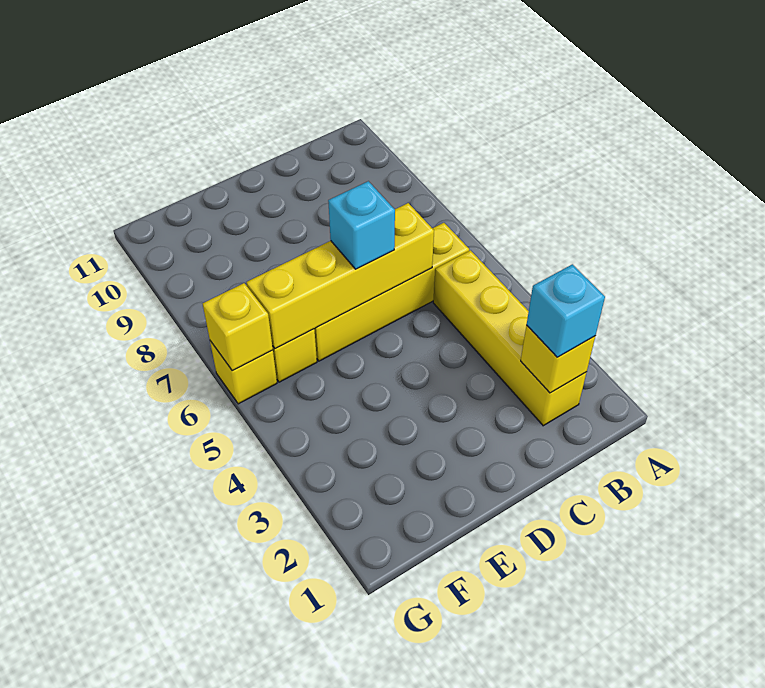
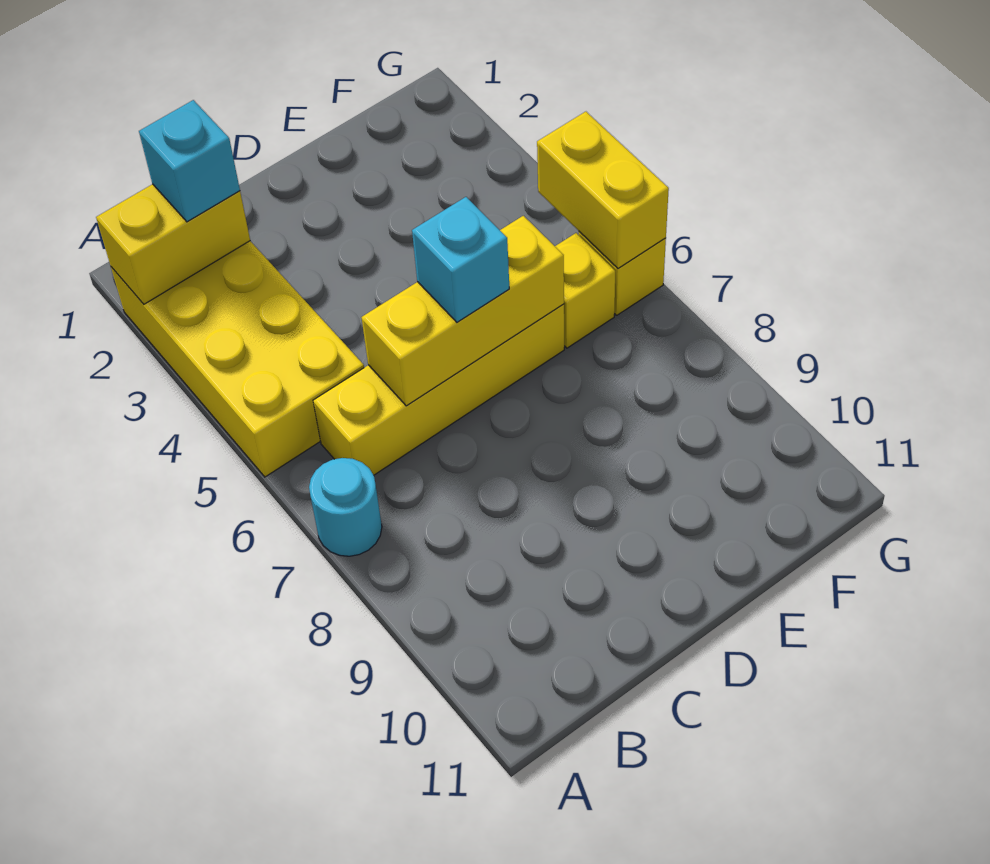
none -> cyan round brick A7 level 1
yellow brick B2:B5 level 1 -> yellow brick A2:B5 level 1
yellow brick B2 level 2 -> yellow brick A2:B2 level 2
yellow brick C6:F6 level 2 -> yellow brick C6:E6 level 2
yellow brick G6 level 2 -> yellow brick G5:G6 level 2

